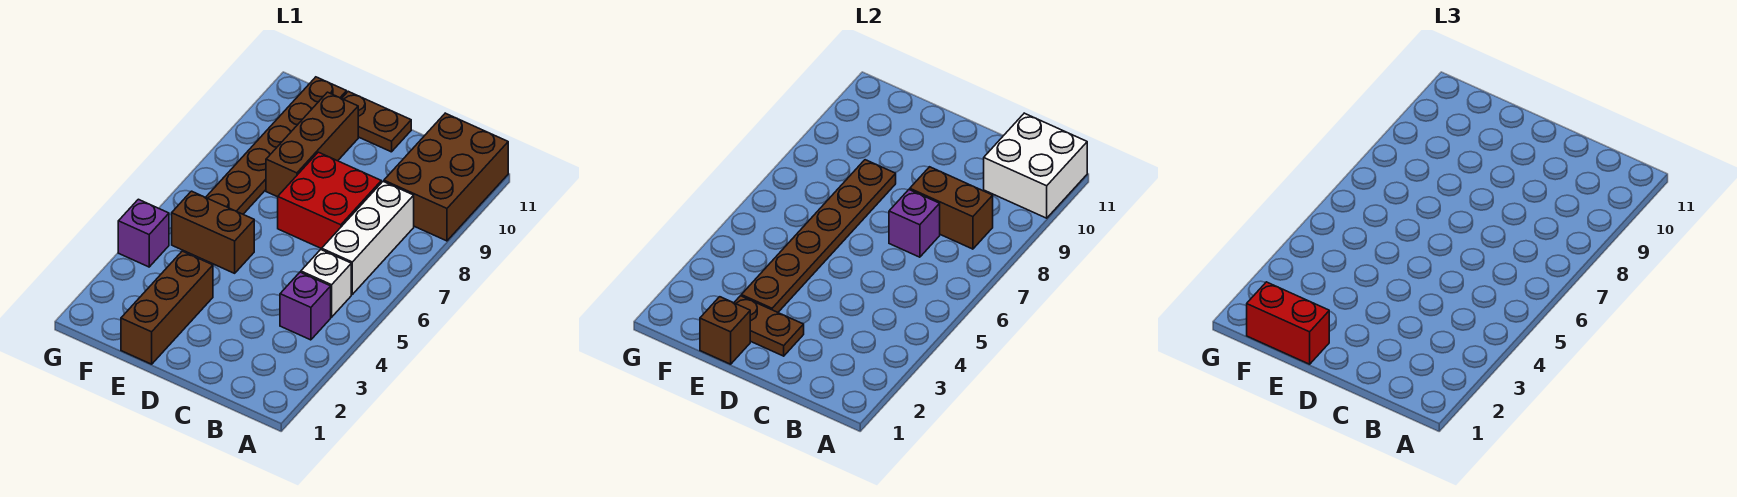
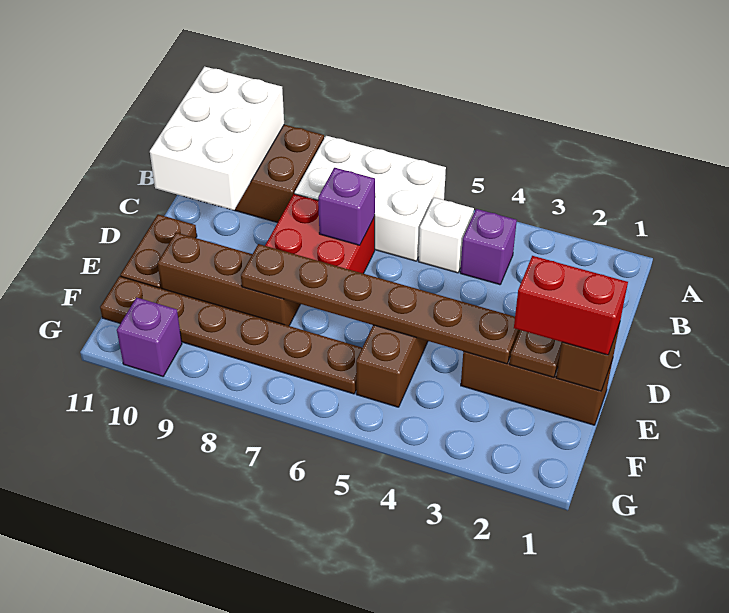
white brick A10:B11 level 2 -> white brick A10:C11 level 2
white brick B6:B8 level 1 -> white brick A6:B8 level 1
brown brick B8:C8 level 2 -> none
red brick E1:F1 level 3 -> red brick E1:E2 level 3
purple brick G4 level 1 -> purple brick G10 level 1

